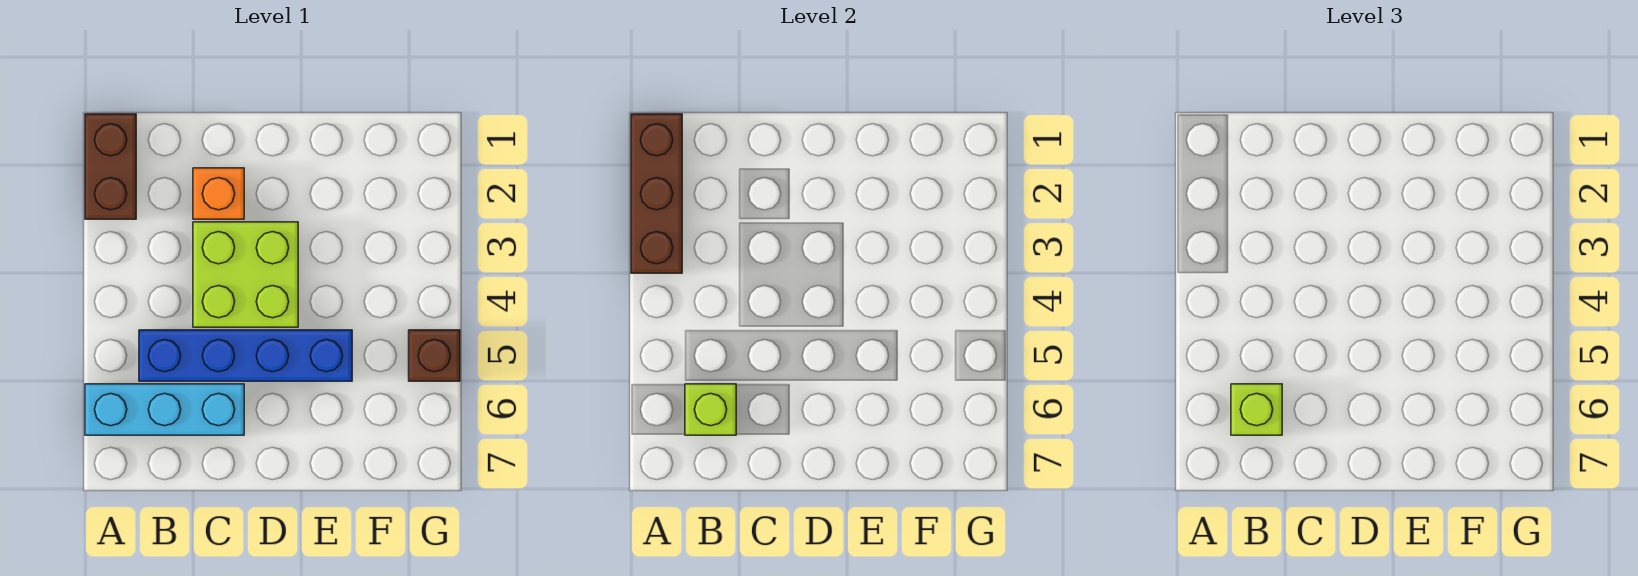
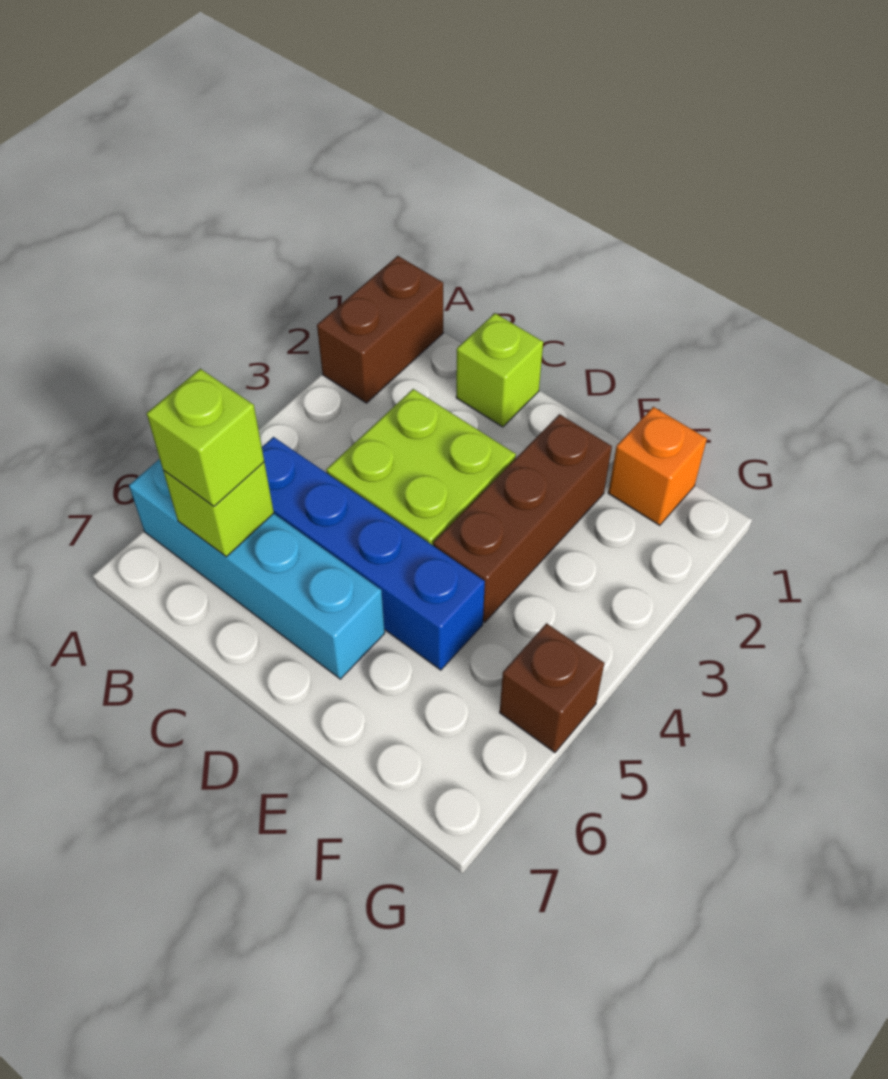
brown brick A1:A3 level 2 -> brown brick E2:E4 level 1
cyan brick A6:C6 level 1 -> cyan brick A6:D6 level 1
none -> lime brick C1 level 1
orange brick C2 level 1 -> orange brick F1 level 1

